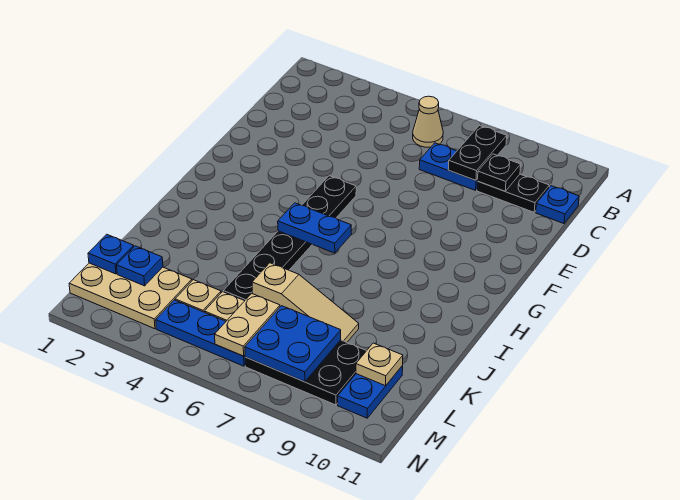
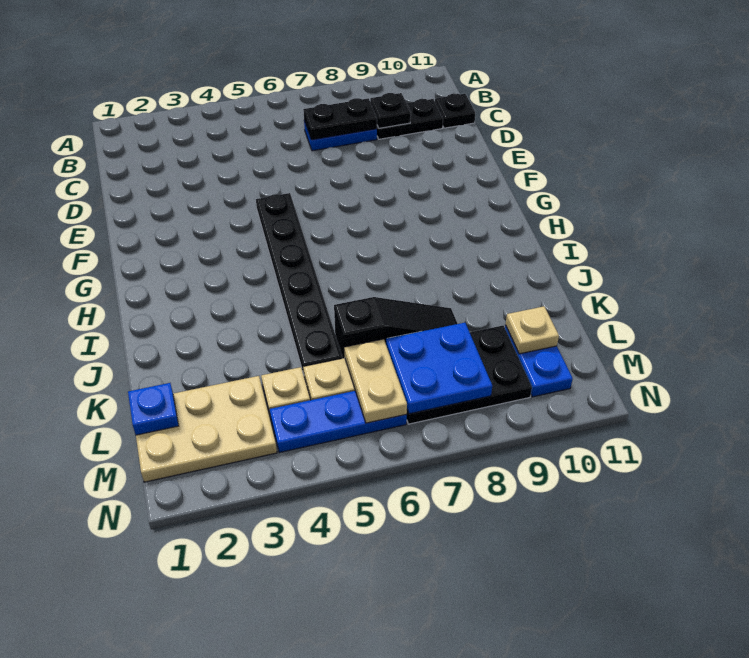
tan cone B6 level 1 -> none
black plate B8:C8 level 2 -> black plate C7:C8 level 2
blue plate C11 level 1 -> black plate C11 level 1
blue plate H5:H6 level 2 -> none
tan slope K6:K8 level 1 top 6 -> black slope K6:K8 level 1 top 6
blue plate L2 level 2 -> none

